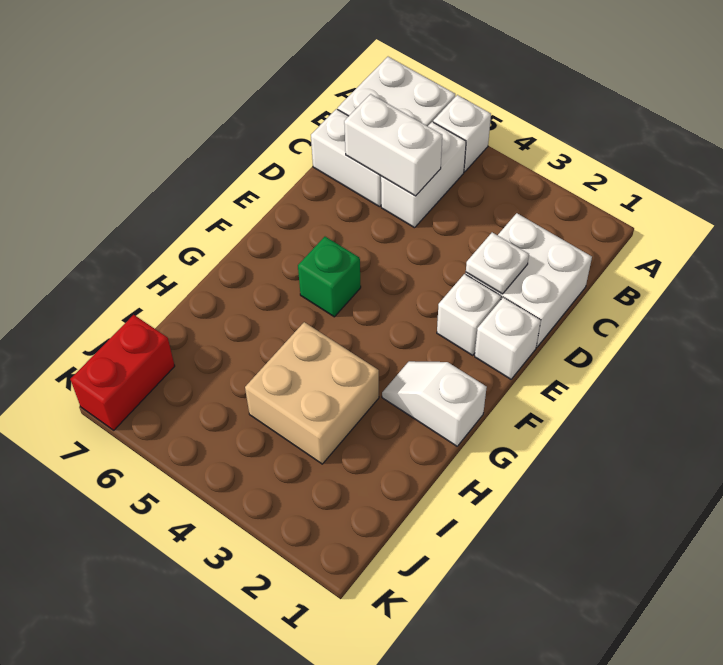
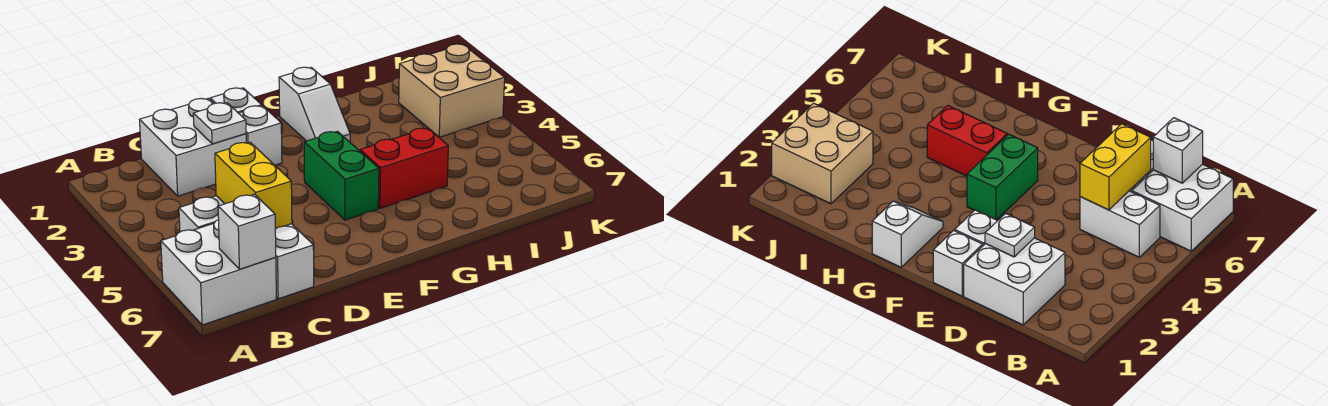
white brick A5 level 1 -> white brick B7 level 2
white brick C5:C6 level 2 -> yellow brick C5:C6 level 2
green brick F5 level 1 -> green brick F4:F5 level 1
tan brick H3:I4 level 1 -> tan brick J2:K3 level 1
red brick J7:K7 level 1 -> red brick G5:H5 level 1

